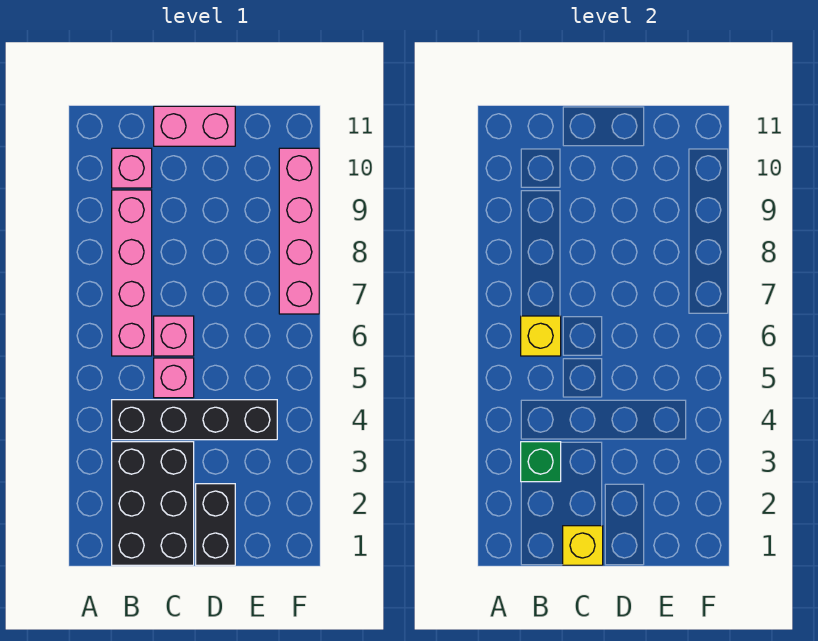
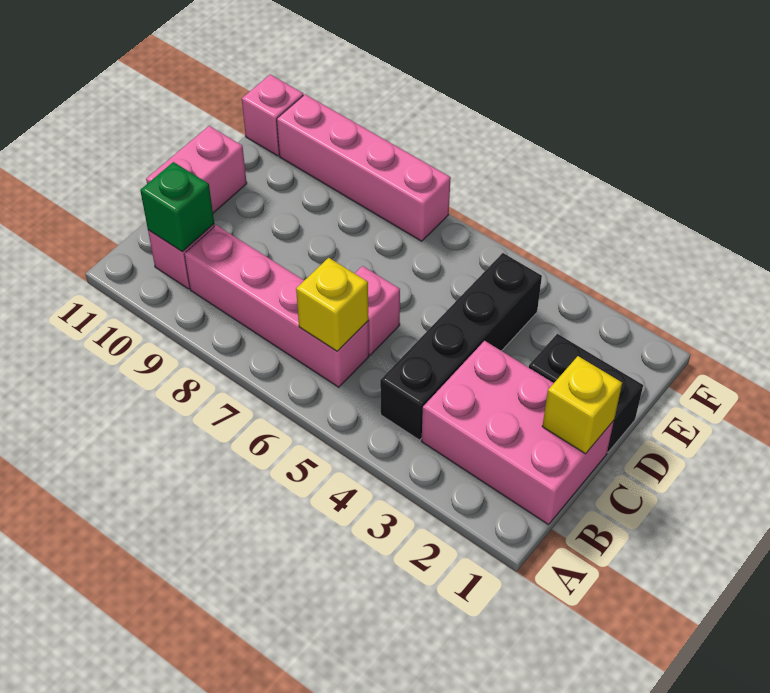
black brick B1:C3 level 1 -> pink brick B1:C3 level 1
green brick B3 level 2 -> green brick B10 level 2
pink brick C5 level 1 -> pink brick F11 level 1

